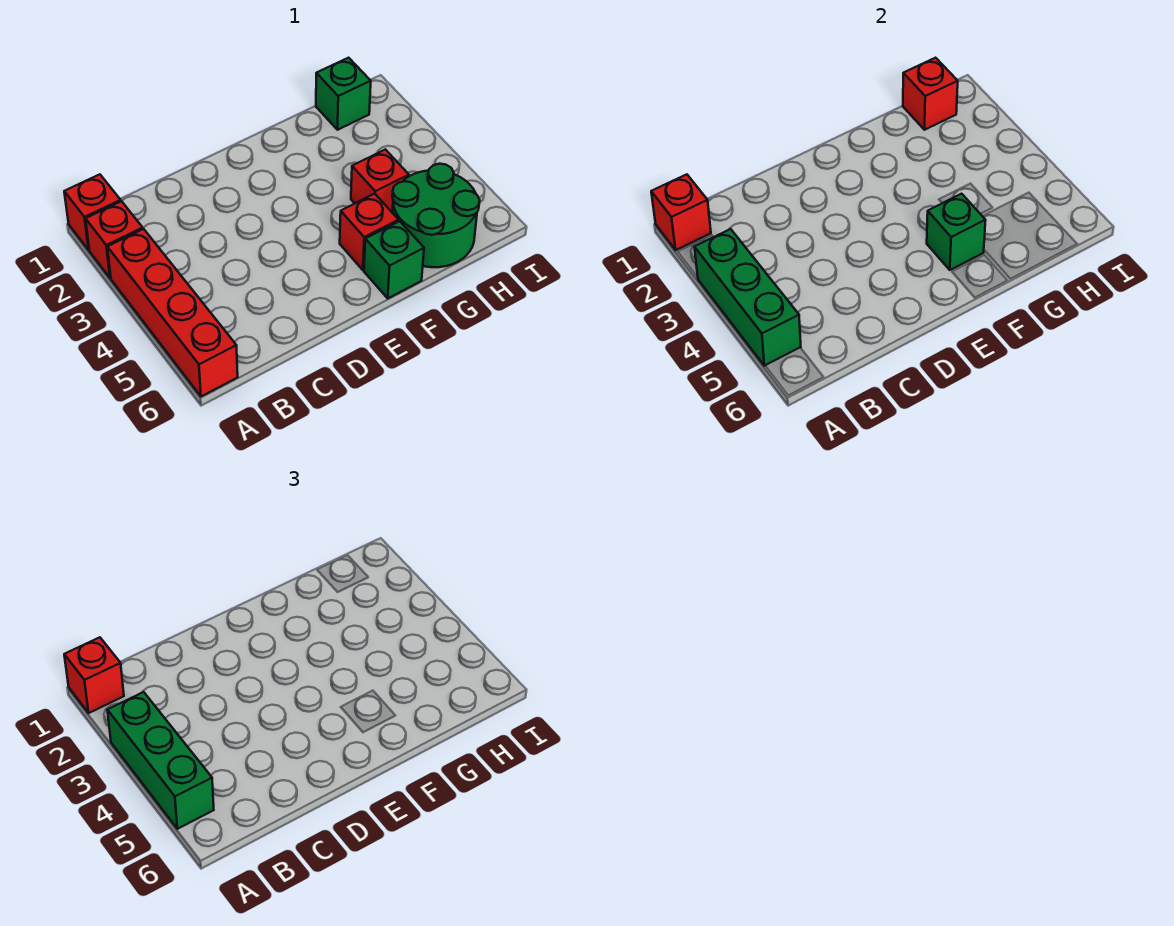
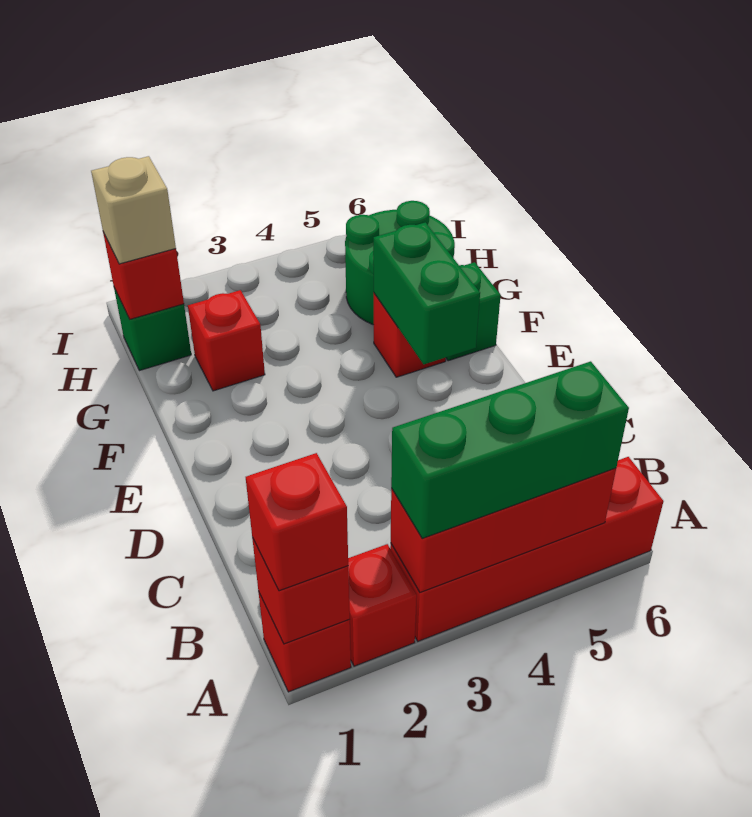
green brick A3:A5 level 2 -> red brick A3:A5 level 2
green brick F5 level 2 -> green brick E5:F5 level 2
red brick G4 level 1 -> red brick G2 level 1
none -> tan brick H1 level 3

